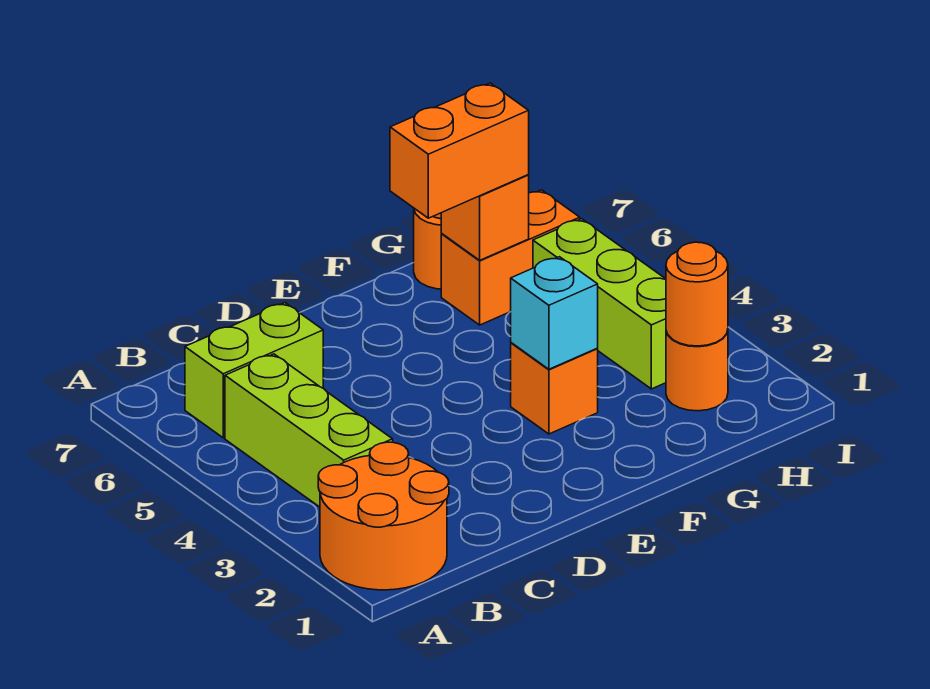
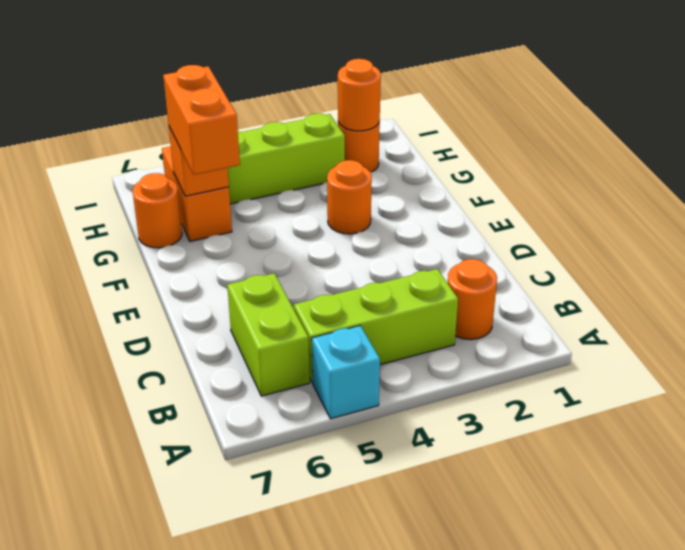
orange round brick A1:B2 level 1 -> orange round brick B2 level 1
orange brick F3 level 1 -> orange round brick F3 level 1
cyan brick F3 level 2 -> cyan brick A5 level 1

